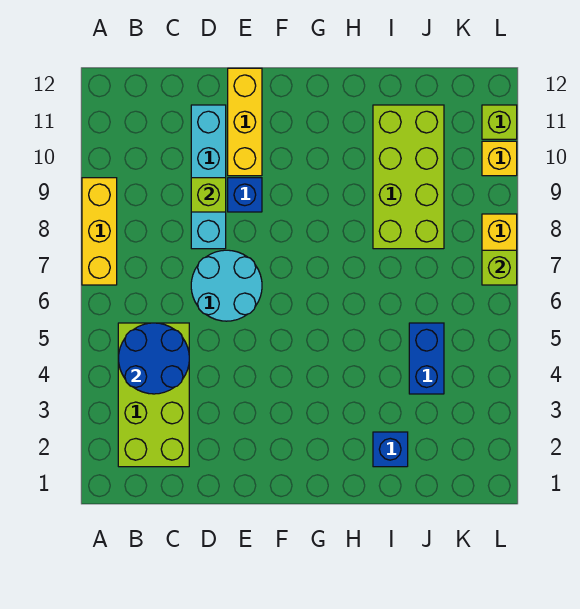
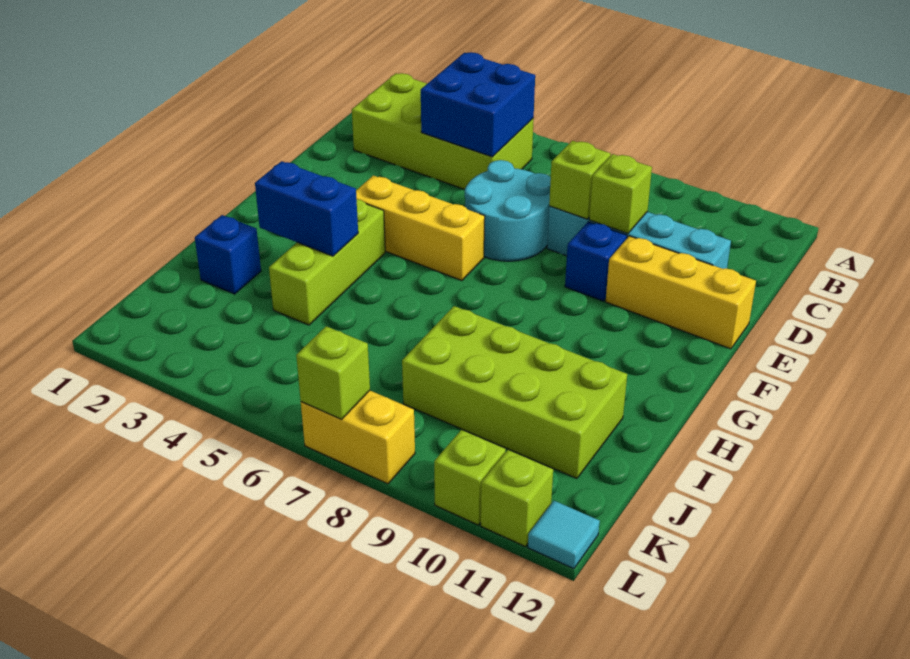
yellow brick A7:A9 level 1 -> yellow brick F4:F6 level 1
blue round brick B4:C5 level 2 -> blue brick B4:C5 level 2
none -> lime brick D8 level 2
none -> lime brick G4:I4 level 1
blue brick J4:J5 level 1 -> blue brick H3:H4 level 2
yellow brick L10 level 1 -> lime brick L10 level 1
none -> cyan tile L12 level 1

